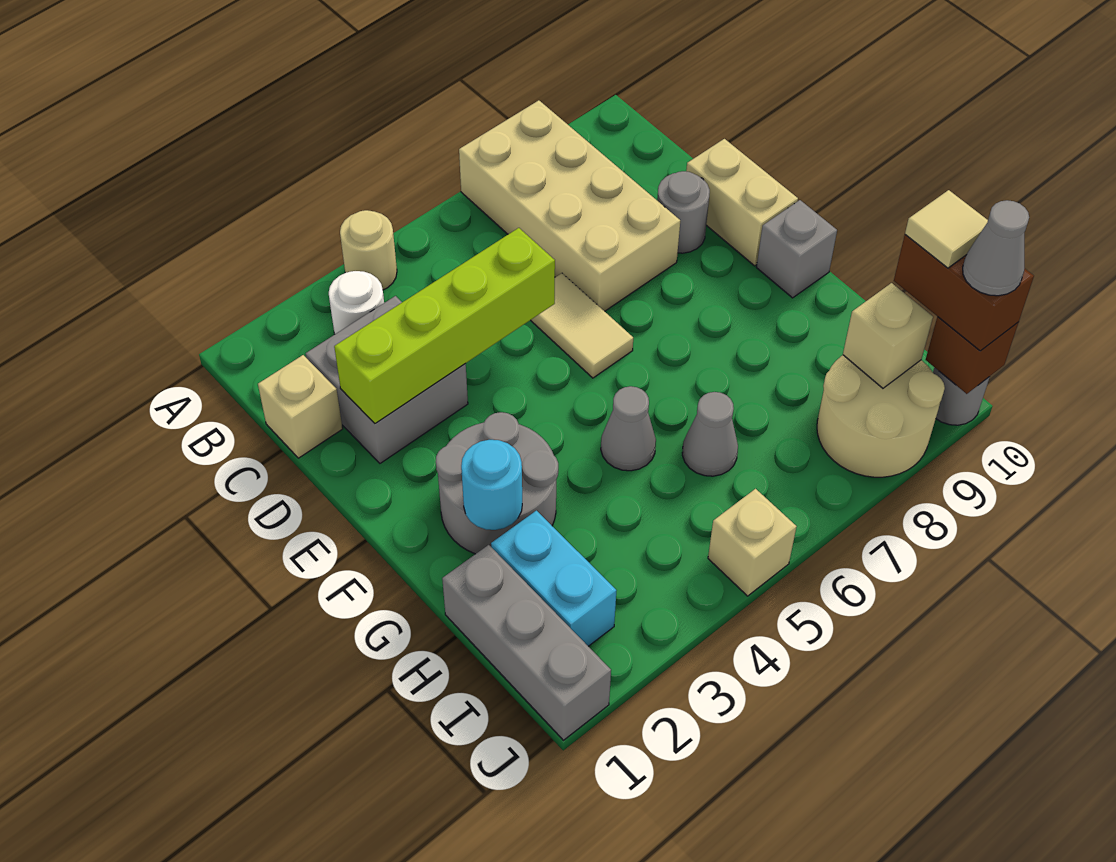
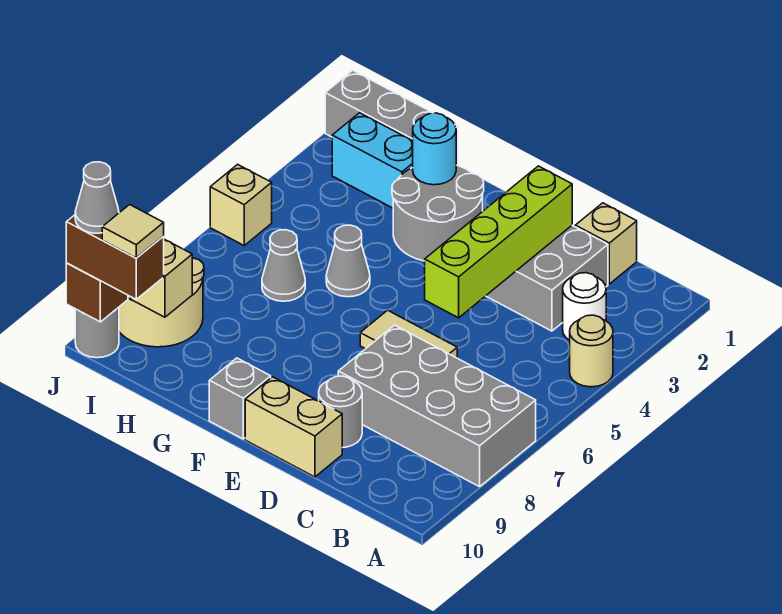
tan brick A7:D8 level 1 -> grey brick A7:D8 level 1

